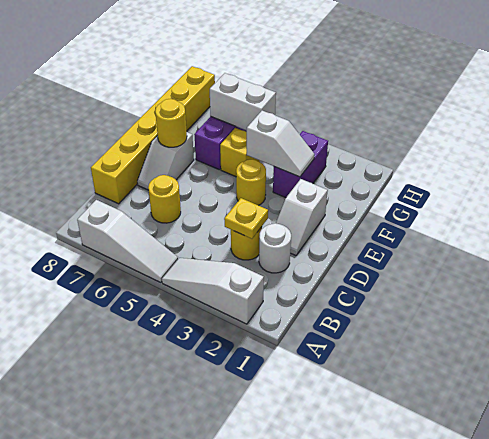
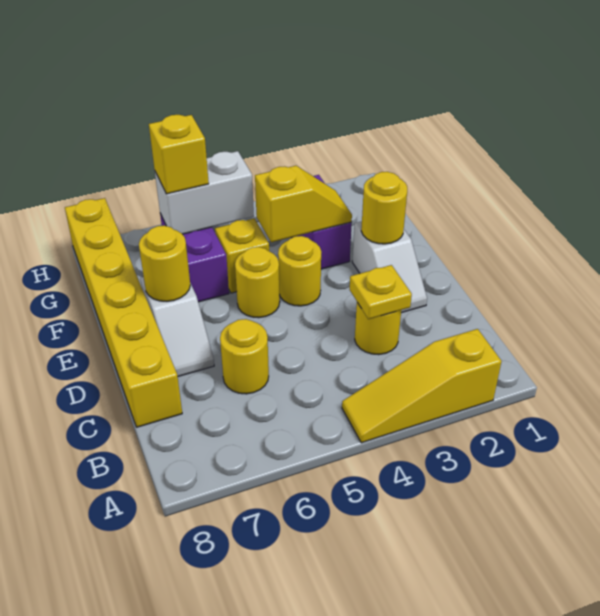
white slope A2:A4 level 1 top 2 -> yellow slope A2:A4 level 1 top 2
white slope A5:A7 level 1 top 7 -> none
white round brick C2 level 1 -> none
none -> yellow round brick E2 level 2
none -> yellow round brick E5 level 1
white slope F3:F4 level 2 top 4 -> yellow slope F3:F4 level 2 top 4
none -> yellow brick G6 level 3

